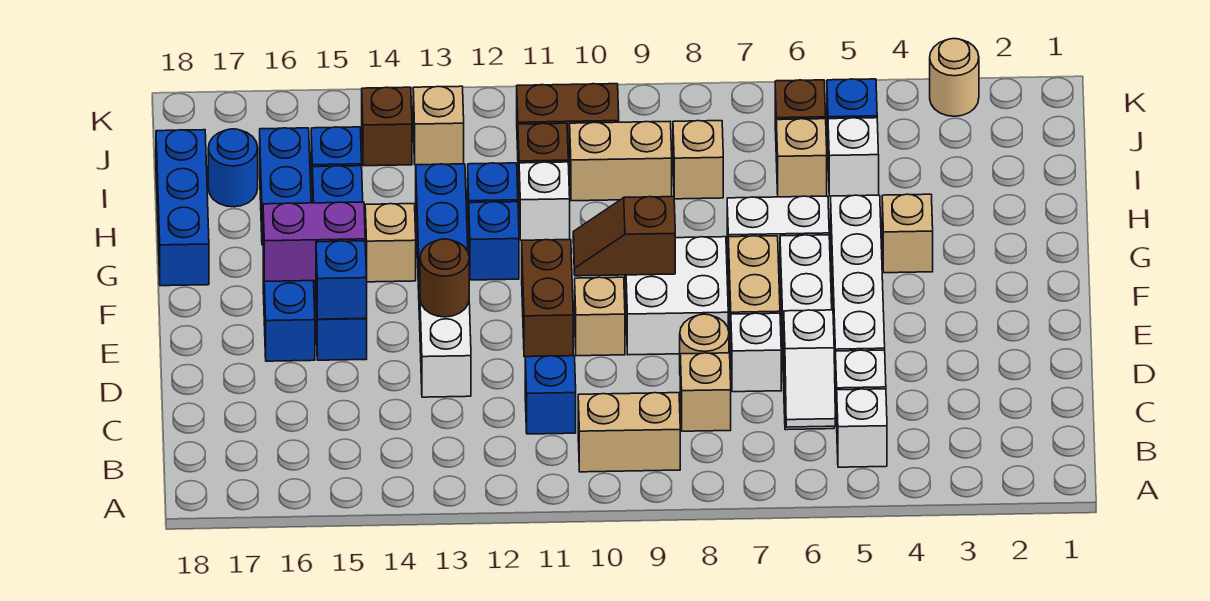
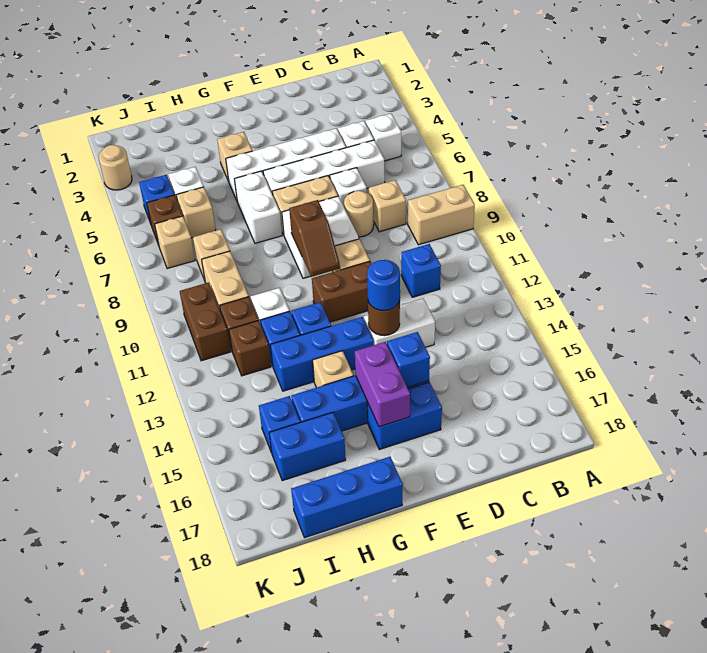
white slope B6:C6 level 2 top C -> none
tan brick B9:B10 level 1 -> tan brick A9:B9 level 1
blue round brick I17 level 1 -> blue round brick E13 level 3
tan brick J13 level 1 -> tan brick J7 level 1
brown brick J14 level 1 -> brown brick I12 level 1

